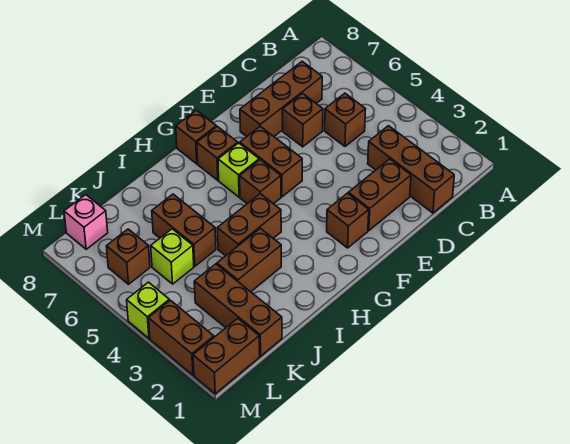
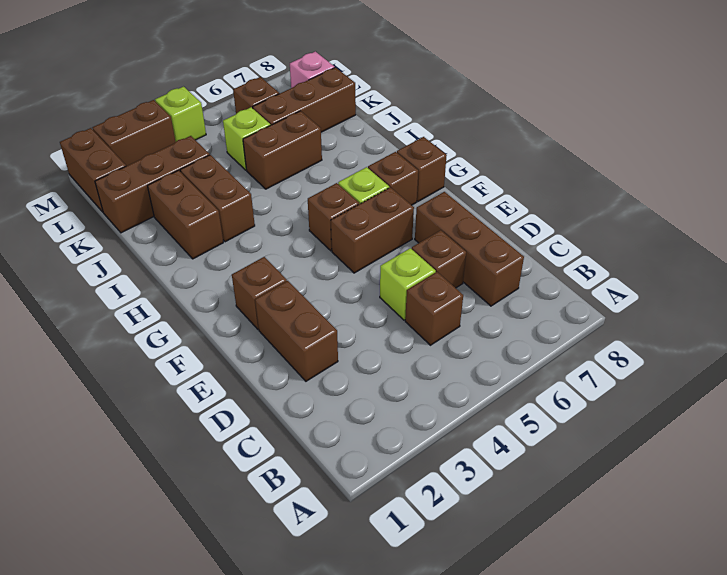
brown brick C1:C3 level 1 -> brown brick K6:K8 level 1
none -> lime brick D5 level 1
brown brick H4:I4 level 1 -> brown brick I2:J2 level 1

